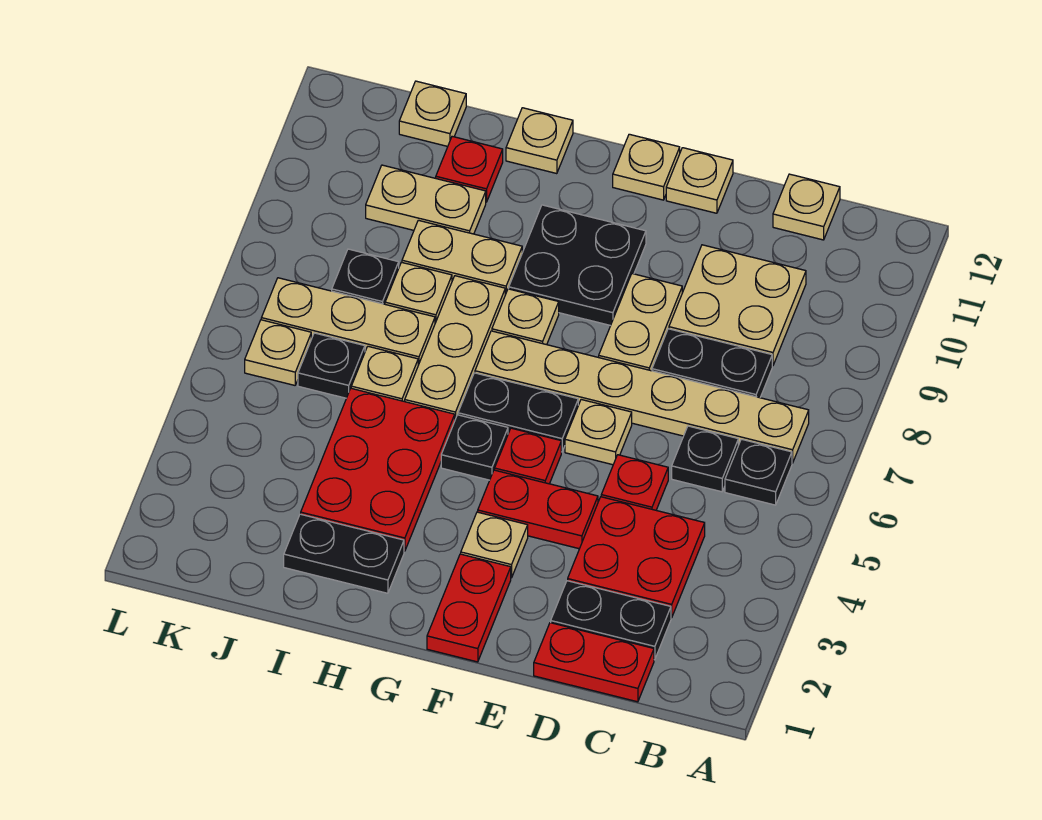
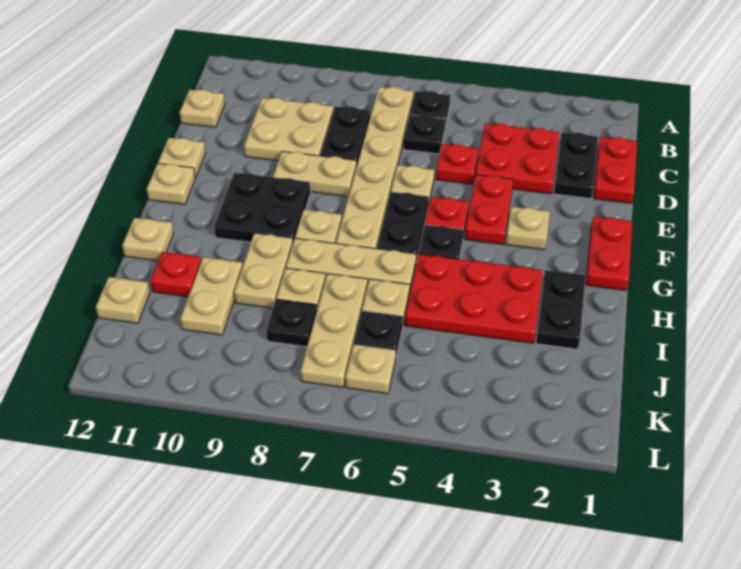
red plate F1:F2 level 1 -> red plate F1:G1 level 1

